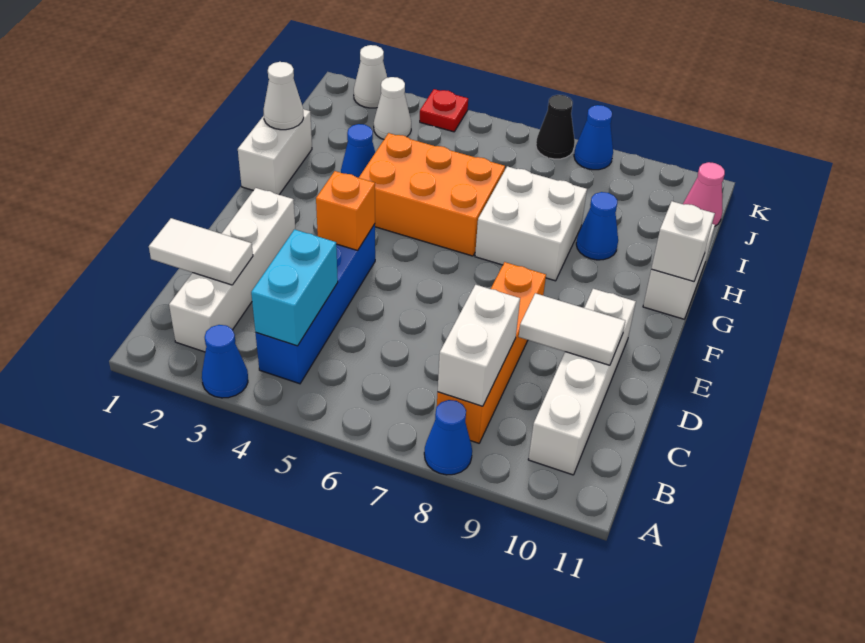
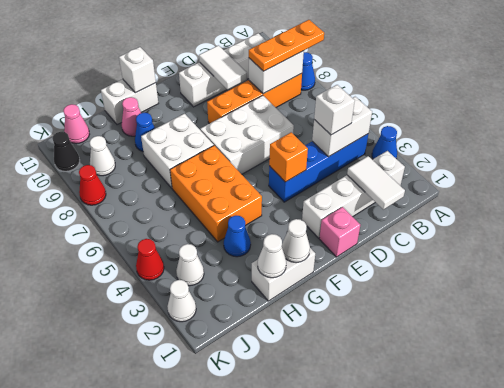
none -> orange plate A8:C8 level 3
cyan brick B4:C4 level 2 -> white brick B4:C4 level 2
none -> white brick C4 level 3
none -> white brick D6:F7 level 1
none -> pink brick E1 level 1
none -> white cone G1 level 2
none -> pink cone H10 level 1
none -> white cone J9 level 1
red plate K4 level 1 -> red cone K4 level 1
black cone K7 level 1 -> black cone K10 level 1
blue cone K8 level 1 -> red cone K8 level 1

